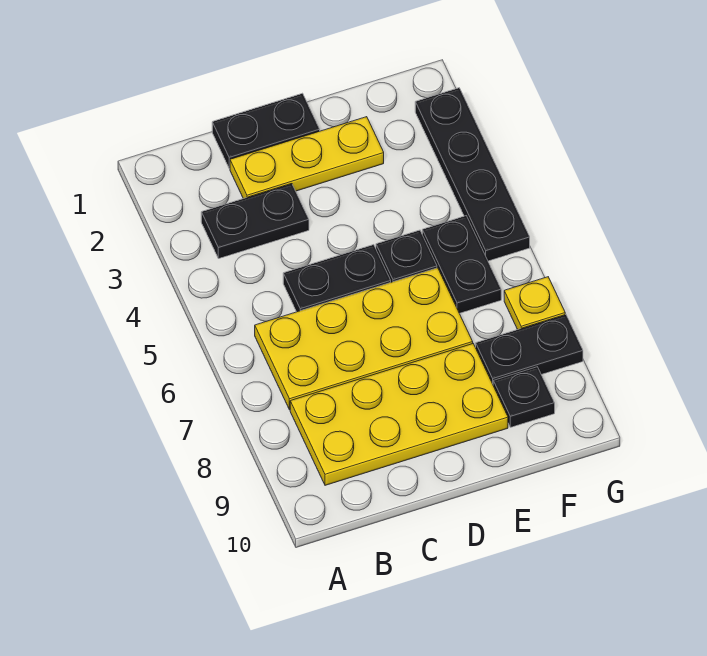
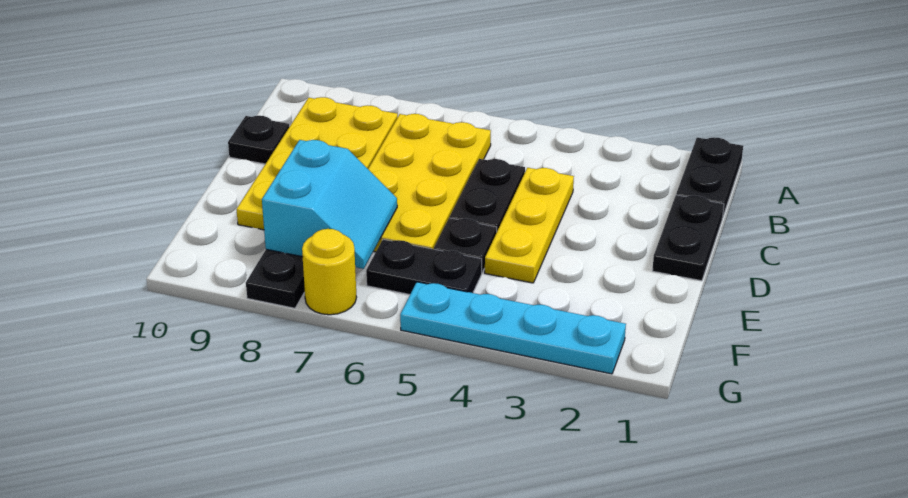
black plate B3:C3 level 1 -> black plate A1:B1 level 1
yellow plate C2:E2 level 1 -> yellow plate C4:E4 level 1
none -> cyan slope E7:F8 level 2 top 8
black plate F9 level 1 -> black plate C10 level 1
black plate G2:G5 level 1 -> cyan plate G2:G5 level 1
yellow plate G7 level 1 -> yellow round brick G7 level 1

